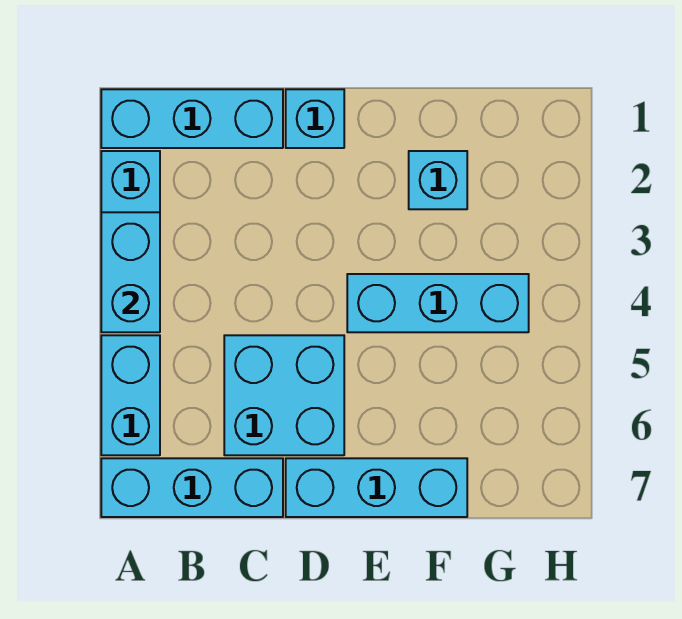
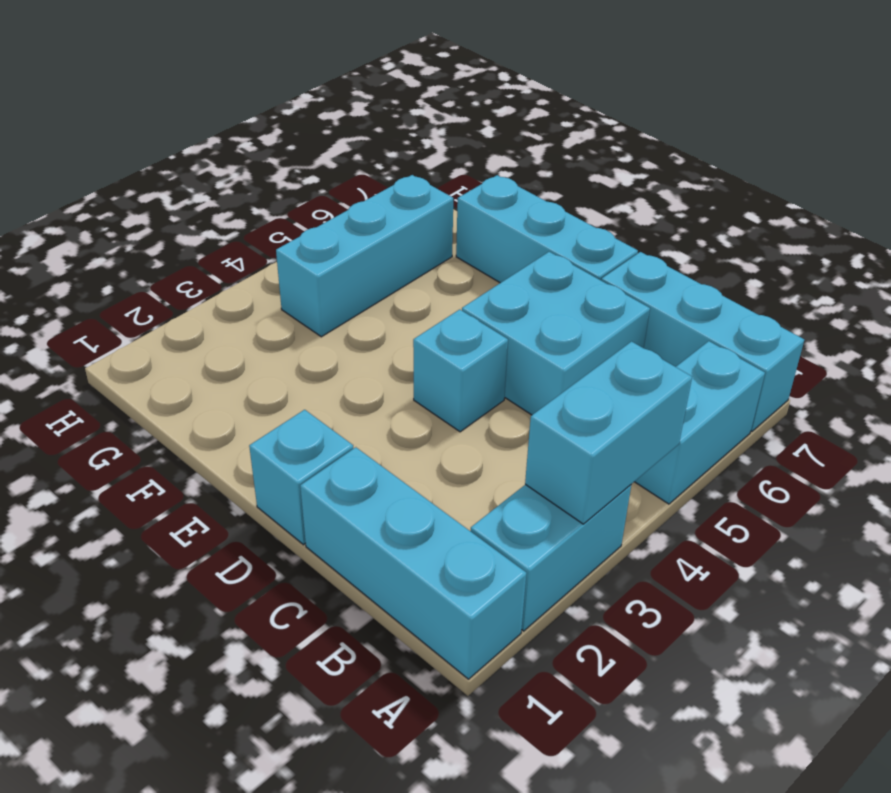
cyan brick E4:G4 level 1 -> cyan brick G4:G6 level 1
cyan brick F2 level 1 -> cyan brick D4 level 1

